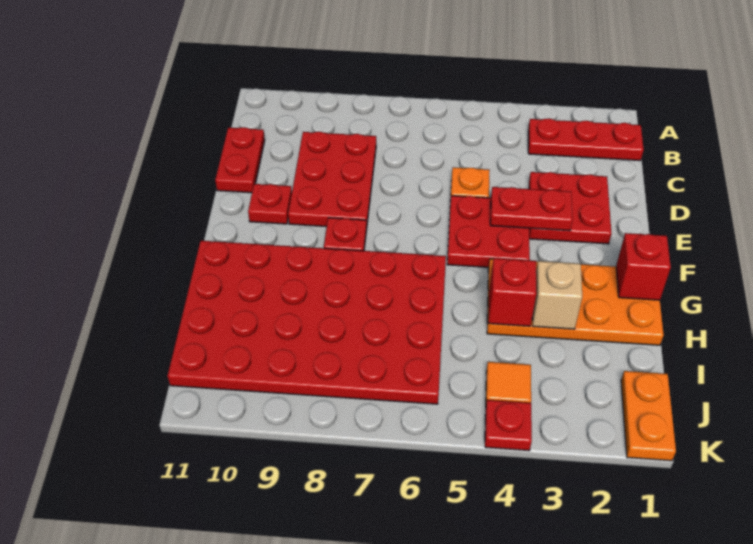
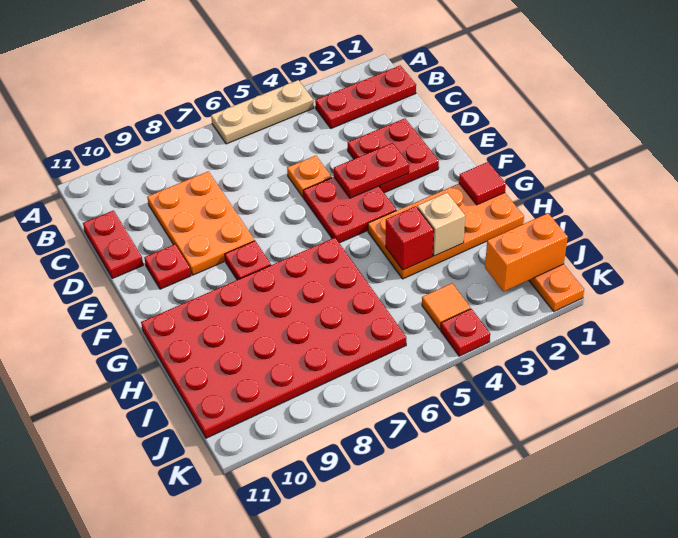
none -> tan plate A4:A6 level 1
red plate C8:E9 level 1 -> orange plate C8:E9 level 1
red brick G1 level 2 -> red tile G1 level 2
none -> orange brick J1:J2 level 2

